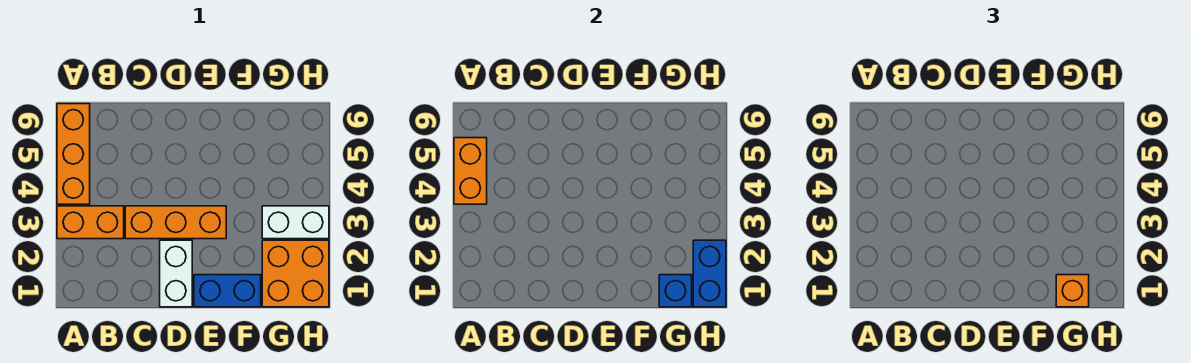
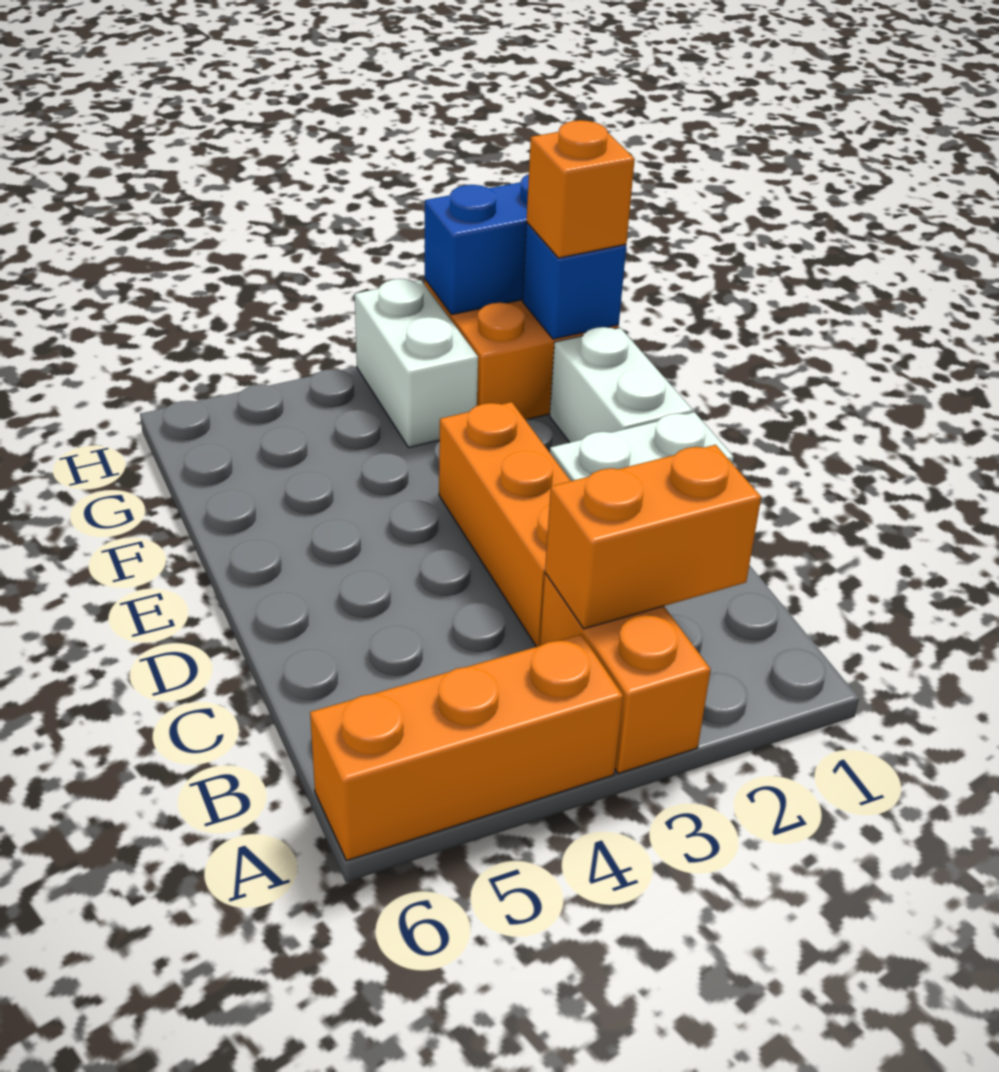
orange brick A4:A5 level 2 -> orange brick B2:B3 level 2
blue brick E1:F1 level 1 -> white brick E1:F1 level 1

